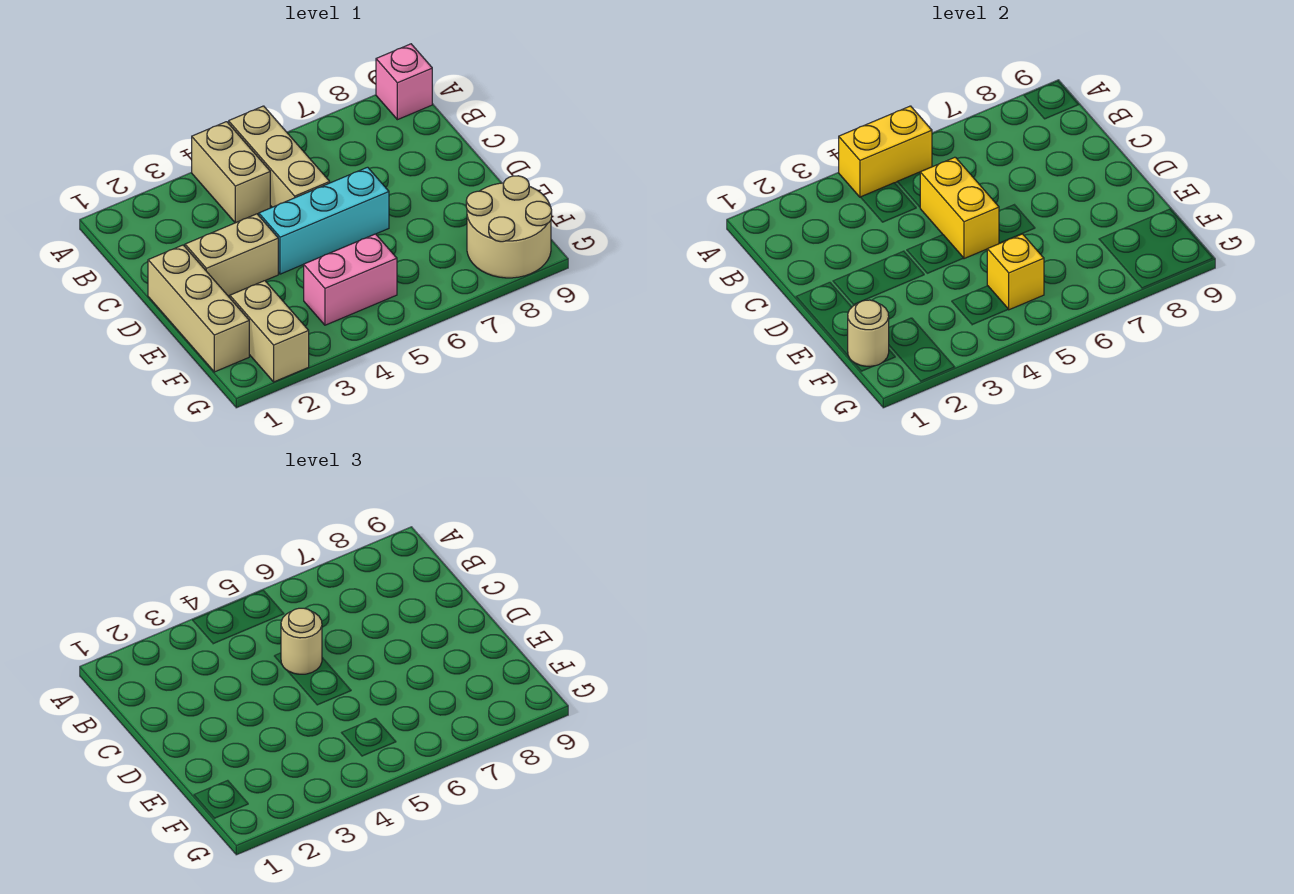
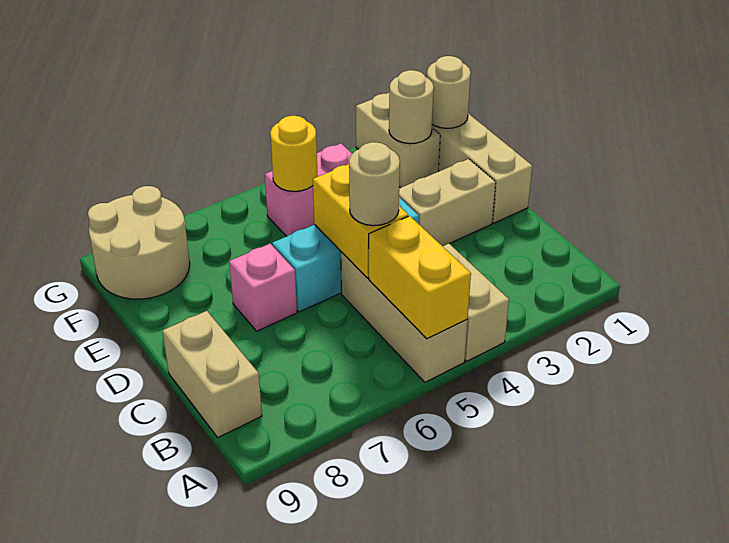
yellow brick A4:A5 level 2 -> yellow brick A5:B5 level 2
pink brick A9 level 1 -> pink brick D7 level 1
none -> tan brick B9:C9 level 1
none -> tan round brick F2 level 2
yellow brick F5 level 2 -> yellow round brick F5 level 2

